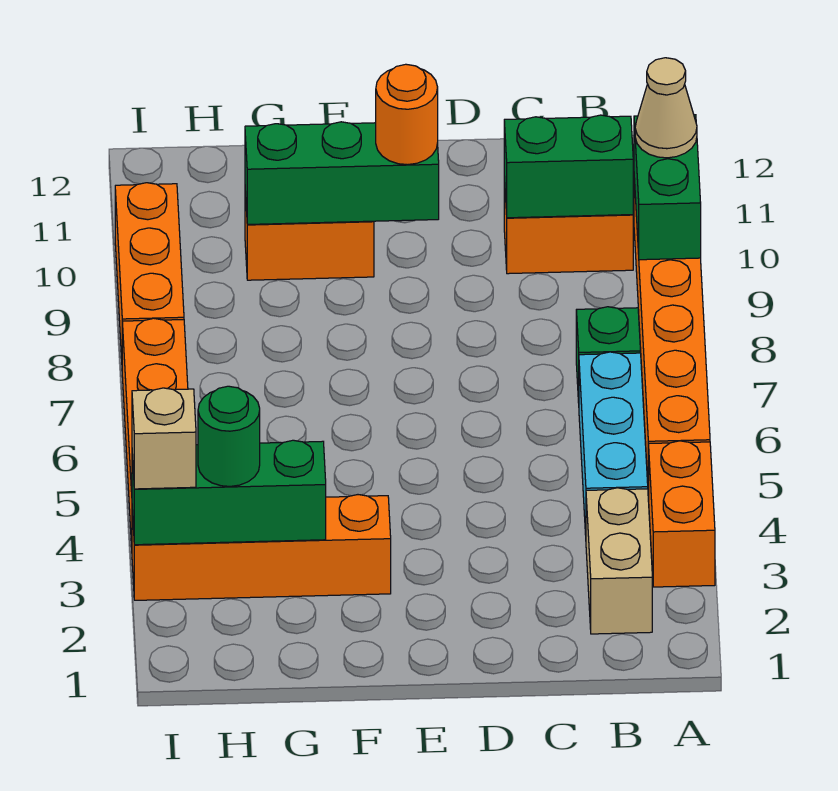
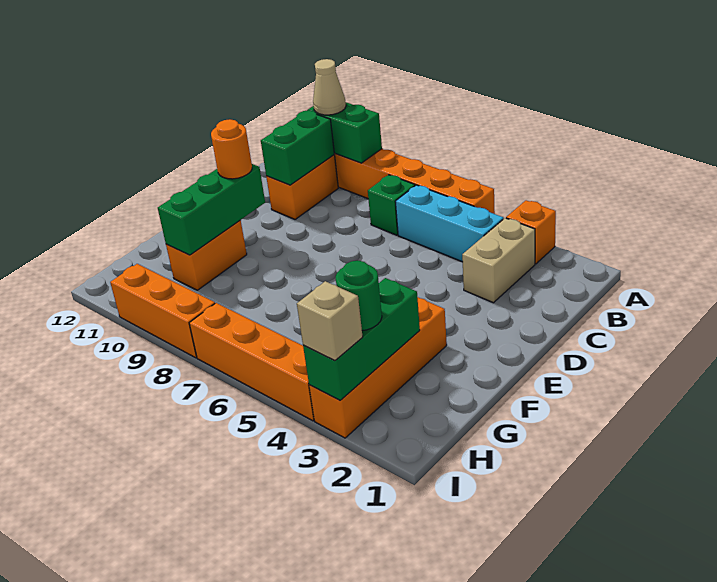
orange brick A3:A4 level 1 -> orange brick A3 level 1
tan brick B2:B3 level 1 -> tan brick B3:C3 level 1

